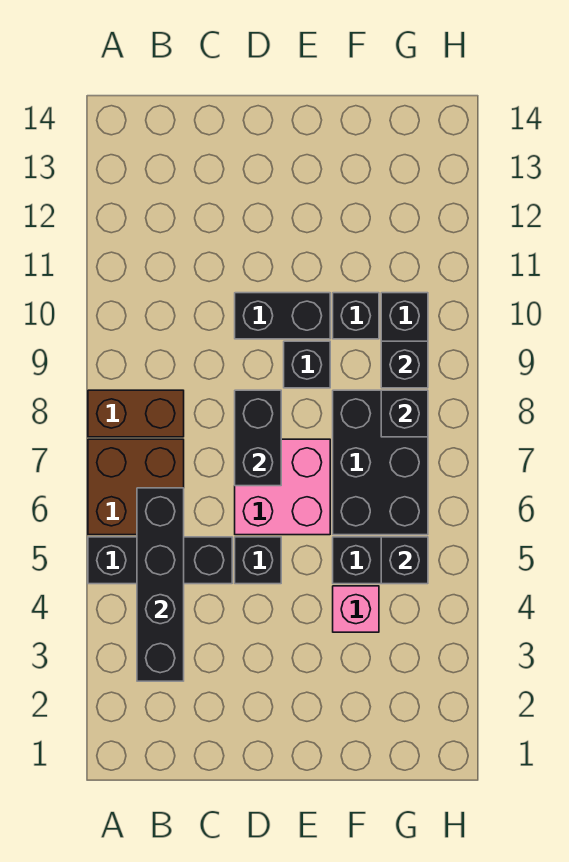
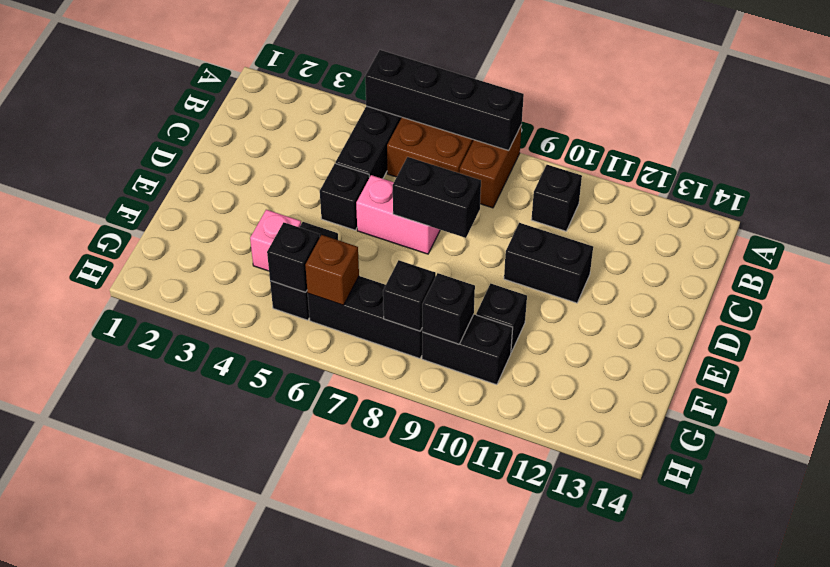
black brick B3:B6 level 2 -> black brick A5:A8 level 2
pink brick D6:E7 level 1 -> pink brick D6:D7 level 1
black brick D10:E10 level 1 -> black brick D10:D11 level 1
black brick E9 level 1 -> black brick B10 level 1
black brick F6:G8 level 1 -> black brick G6:G8 level 1
none -> brown brick G6 level 2

